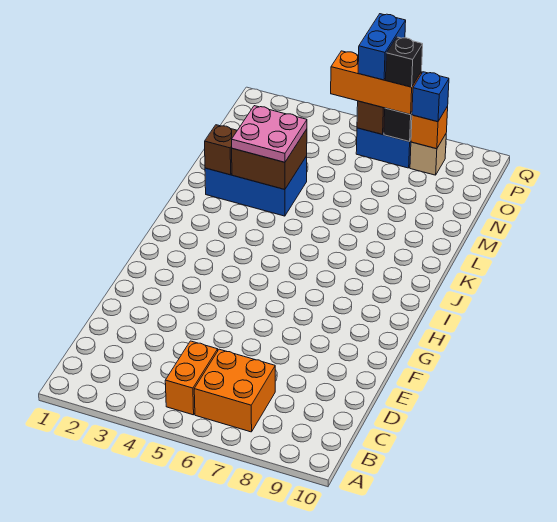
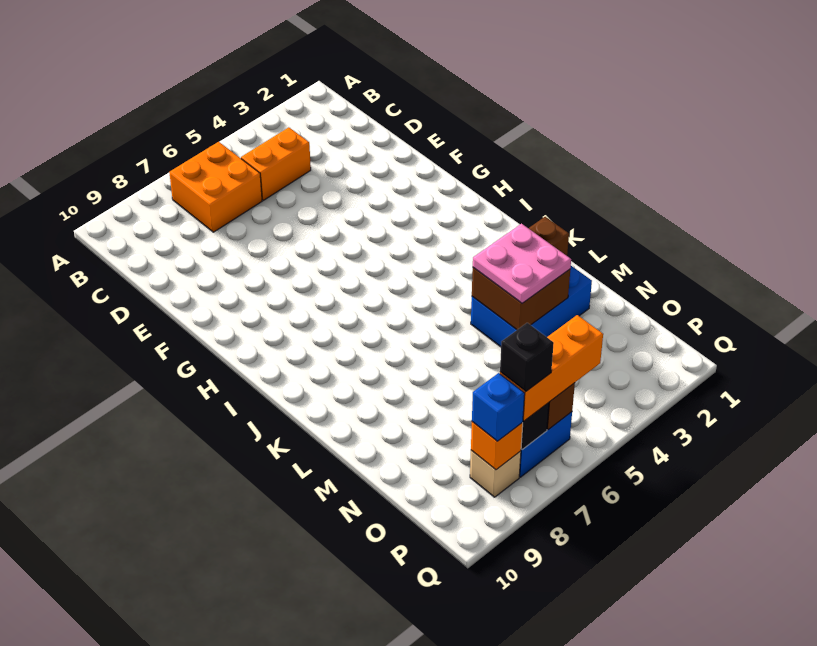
orange brick B5:C5 level 1 -> orange brick C4:C5 level 1
blue brick P6:Q6 level 4 -> none

